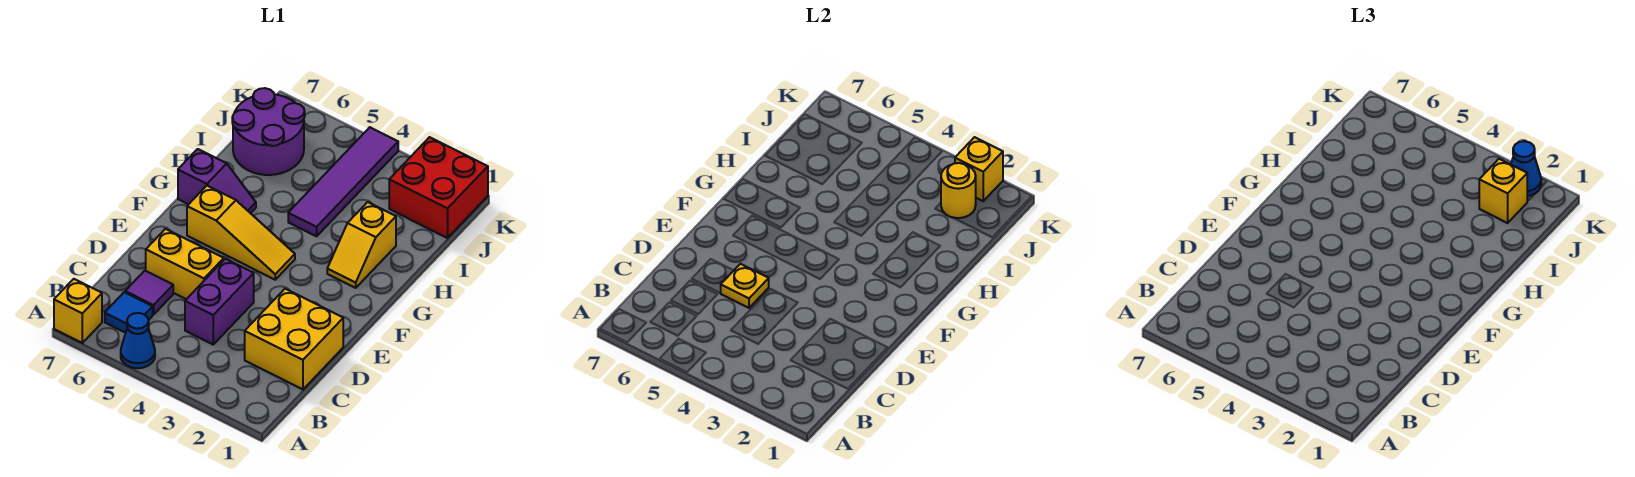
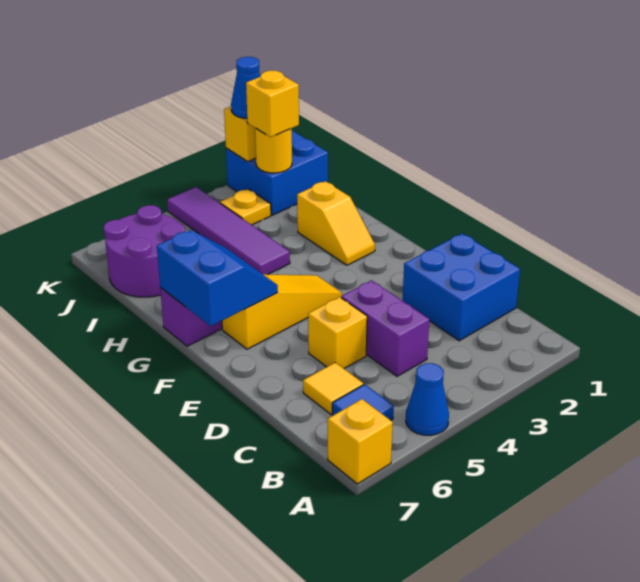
yellow brick C1:D2 level 1 -> blue brick C1:D2 level 1
purple tile C6 level 1 -> yellow tile C6 level 1
yellow brick D5:D6 level 1 -> yellow brick D5 level 1
yellow plate D5 level 2 -> yellow plate J3 level 1
none -> blue slope F6:G7 level 2 top 7
red brick J1:K2 level 1 -> blue brick J1:K2 level 1

